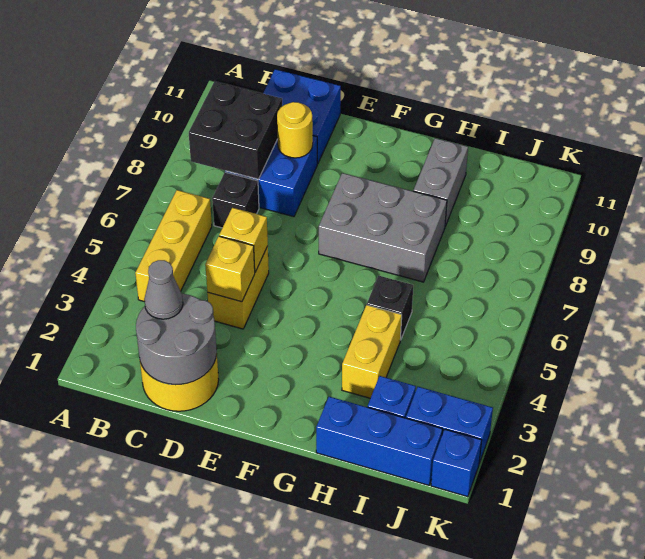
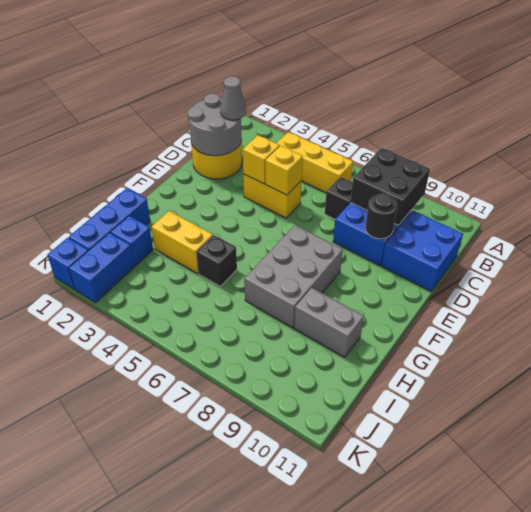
yellow round brick D9 level 2 -> black round brick D9 level 2

